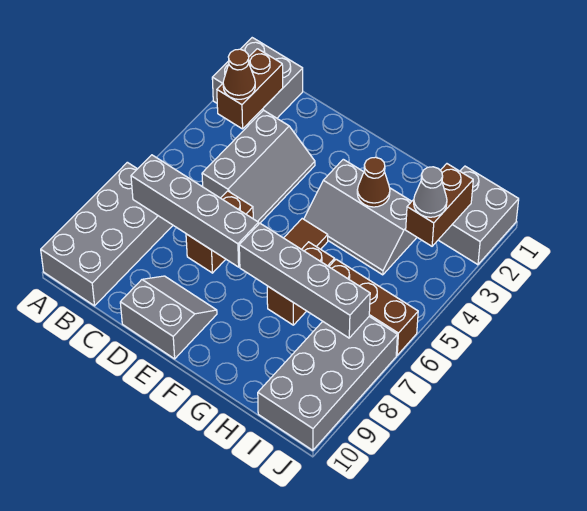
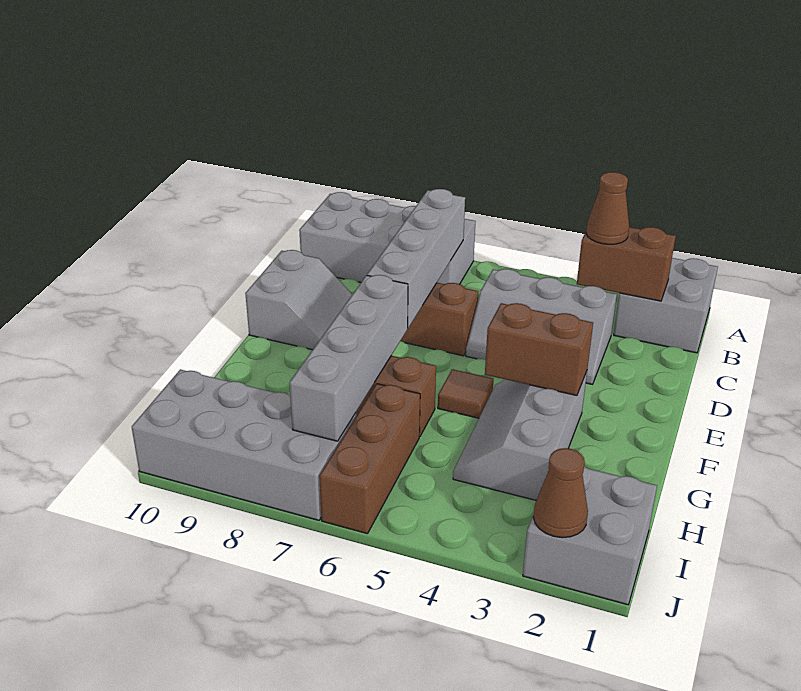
brown cone G3 level 2 -> brown cone J2 level 2
brown brick I2:I3 level 2 -> brown brick F3:F4 level 2
grey cone I3 level 3 -> none

